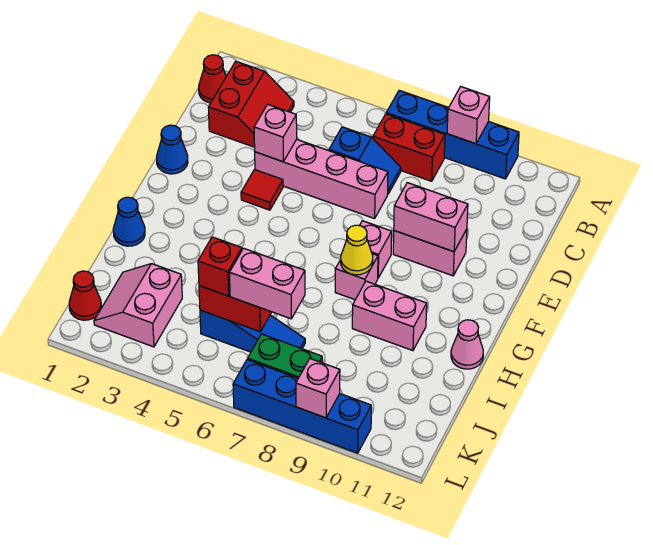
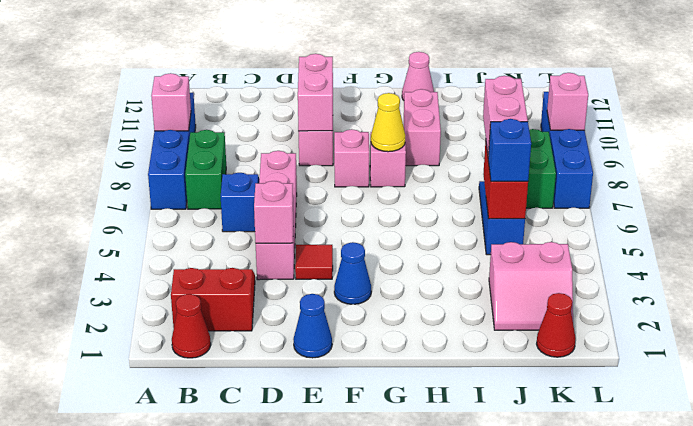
red brick B7:B8 level 1 -> green brick B7:B8 level 1
blue cone H1 level 1 -> blue cone F3 level 1
red brick J5 level 3 -> blue brick J5 level 3

